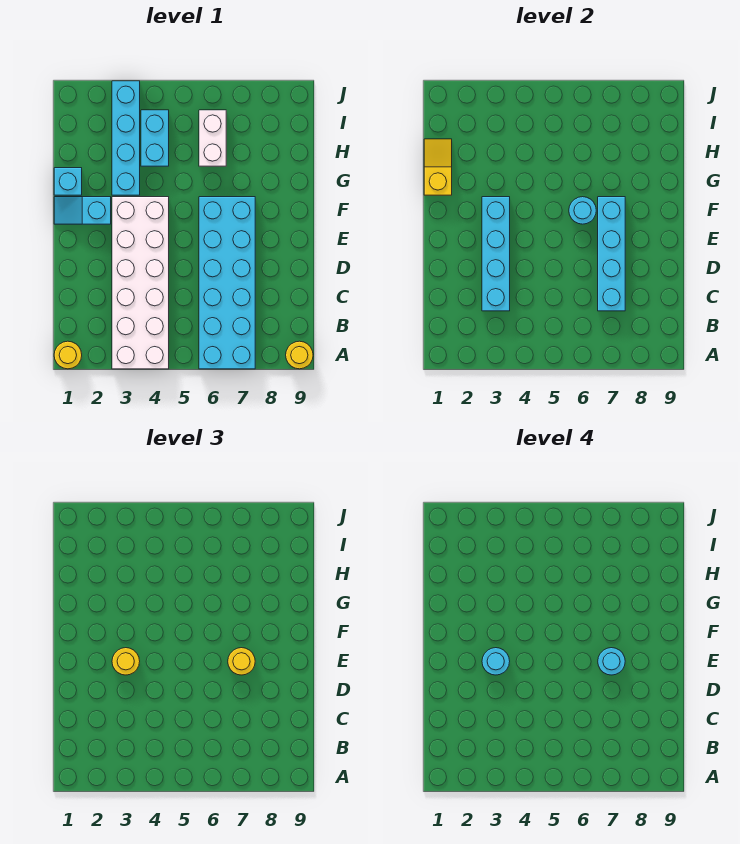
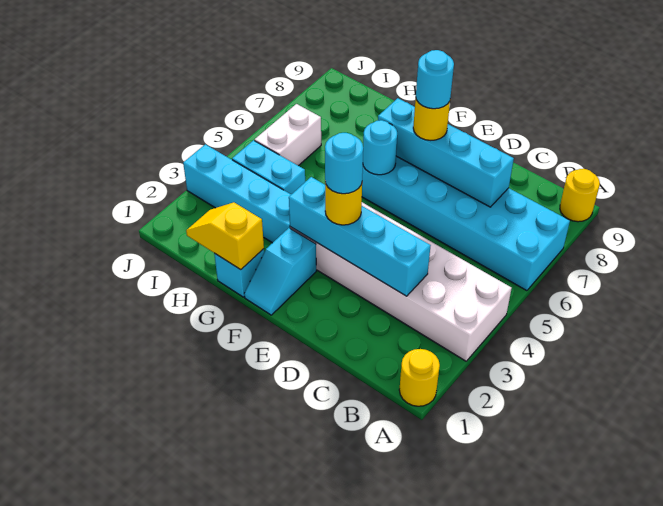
white brick H6:I6 level 1 -> white brick I5:I6 level 1

